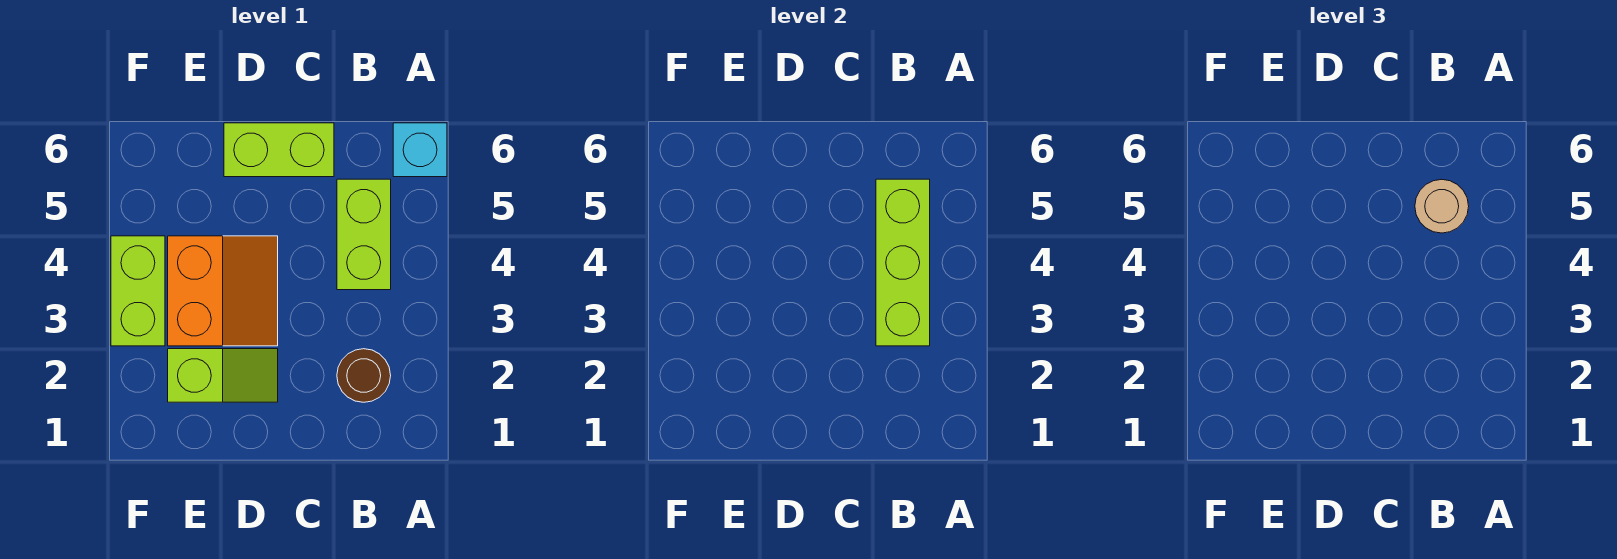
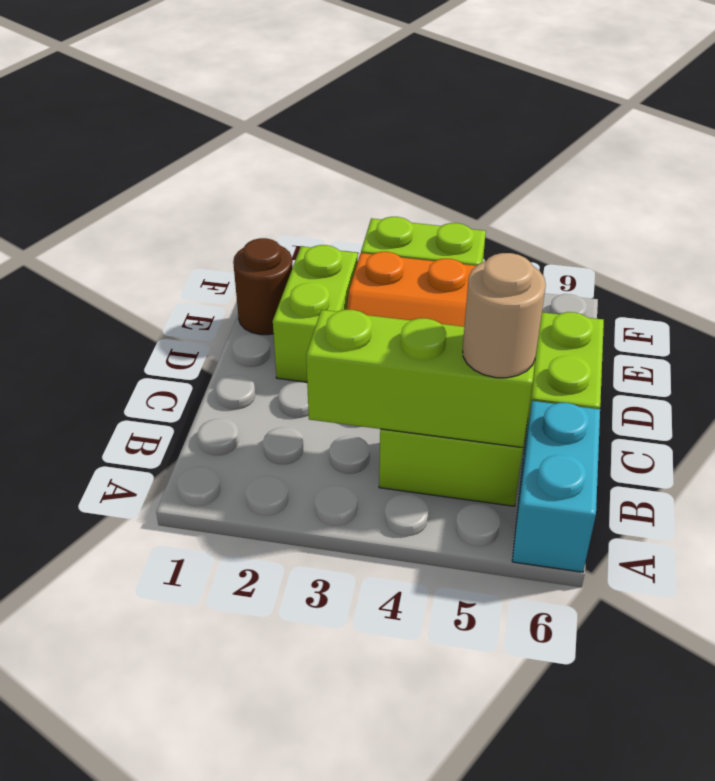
cyan brick A6 level 1 -> cyan brick A6:B6 level 1
brown round brick B2 level 1 -> brown round brick E1 level 1
lime slope D2:E2 level 1 top E -> lime brick D2:E2 level 1

